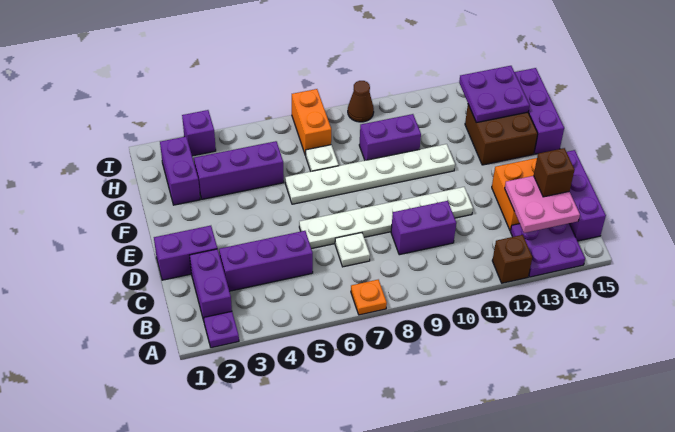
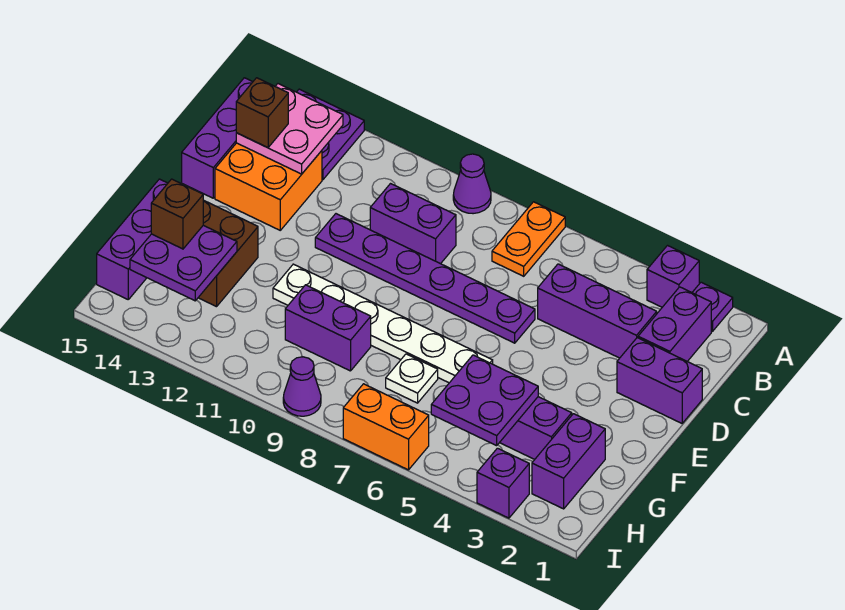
none -> purple brick A3 level 1
orange plate A7 level 1 -> orange plate A7:B7 level 1
none -> purple cone A9 level 1
brown brick A12 level 1 -> brown brick G14 level 3
white plate C7 level 1 -> none
white plate D6:D11 level 1 -> purple plate D6:D11 level 1
none -> purple plate G4:H5 level 2
orange brick H7:I7 level 1 -> orange brick I6:I7 level 1
brown cone I9 level 1 -> purple cone I9 level 1

